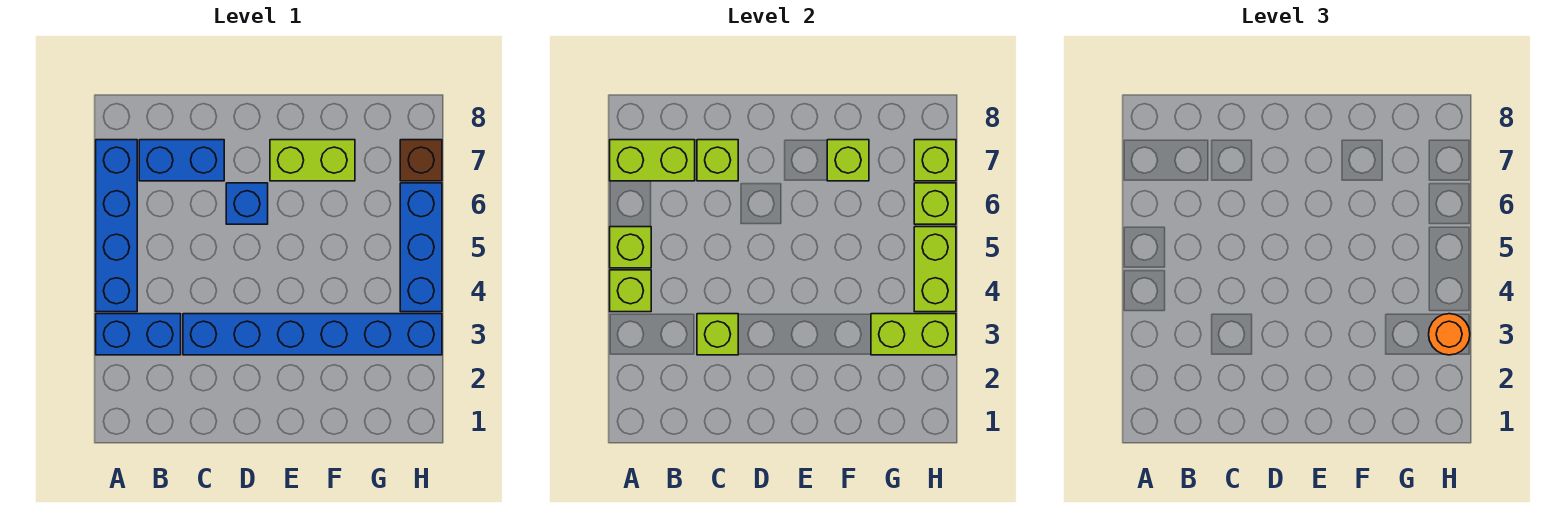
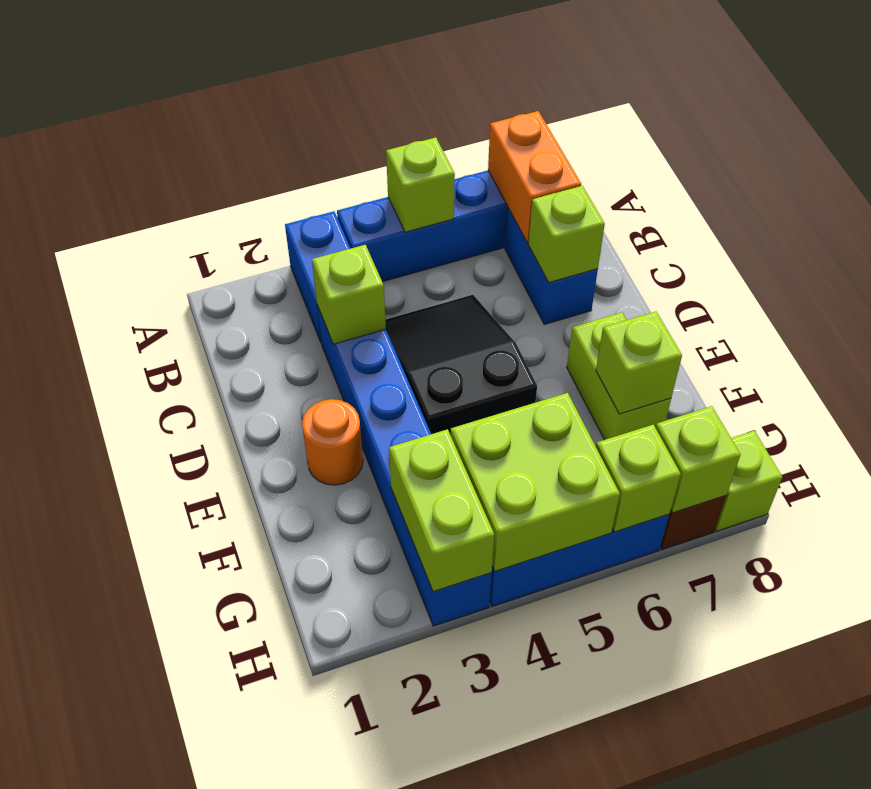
lime brick A4 level 2 -> lime brick H8 level 1
lime brick A7:B7 level 2 -> orange brick A7:B7 level 2
none -> black slope C4:E5 level 1 top E
blue brick D6 level 1 -> none
orange round brick H3 level 3 -> orange round brick E2 level 1
lime brick H4:H5 level 2 -> lime brick G4:H5 level 2

